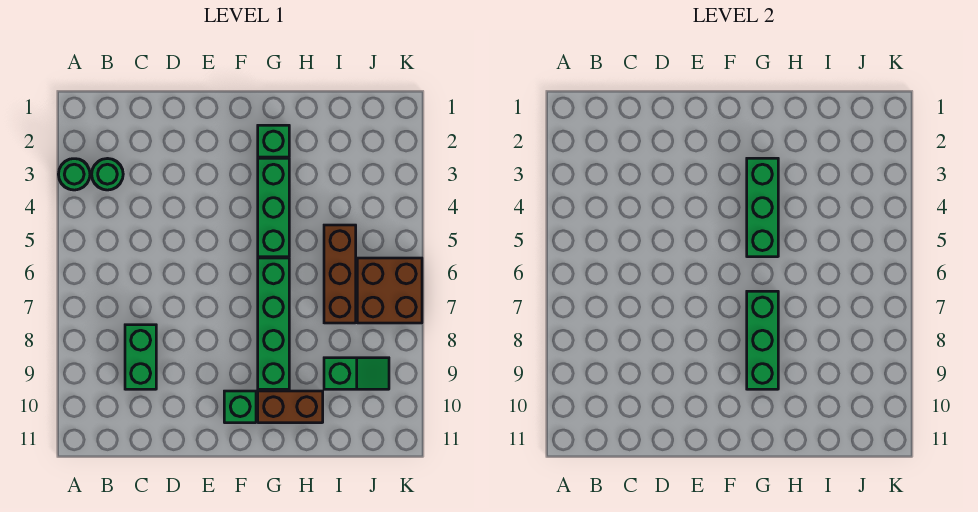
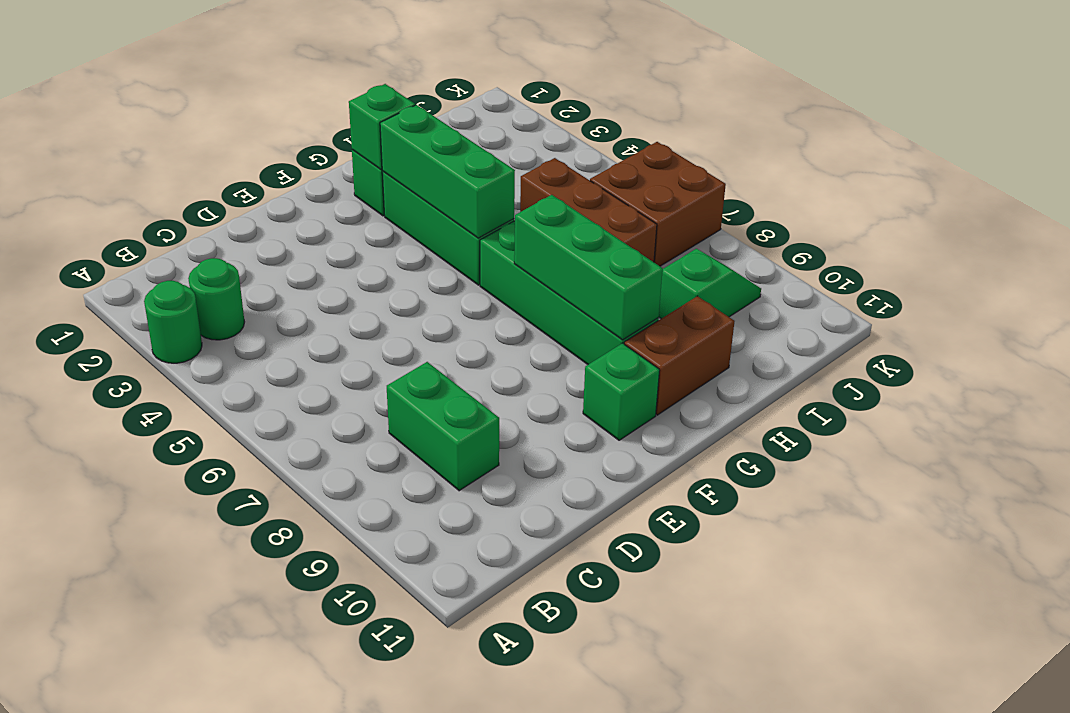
none -> green brick G2 level 2

